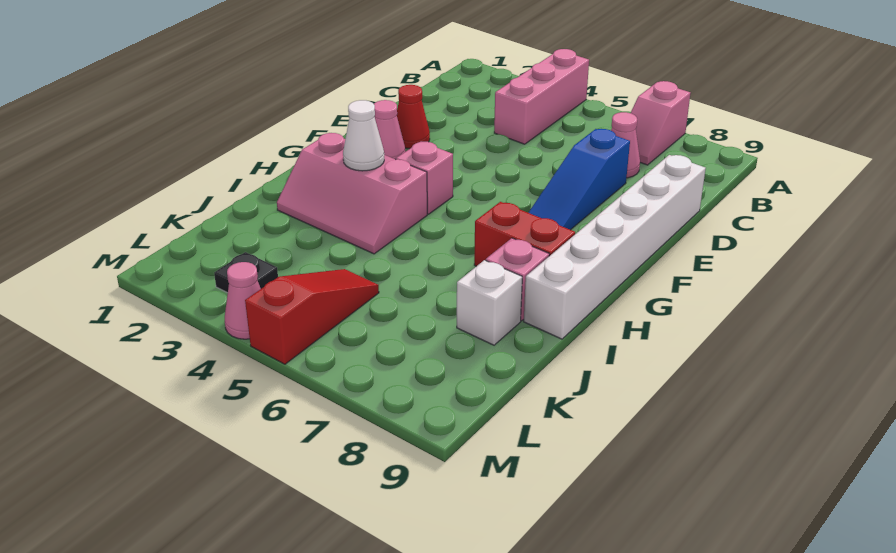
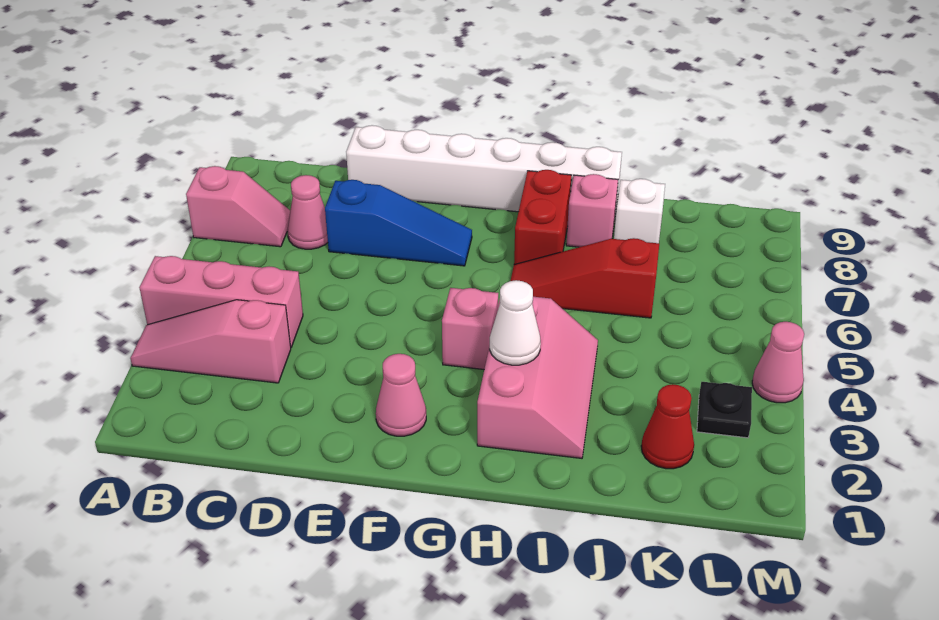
none -> pink slope A3:C3 level 1 top C
red cone E2 level 1 -> red cone K2 level 1
red slope K5:M5 level 1 top M -> red slope H6:J6 level 1 top J

